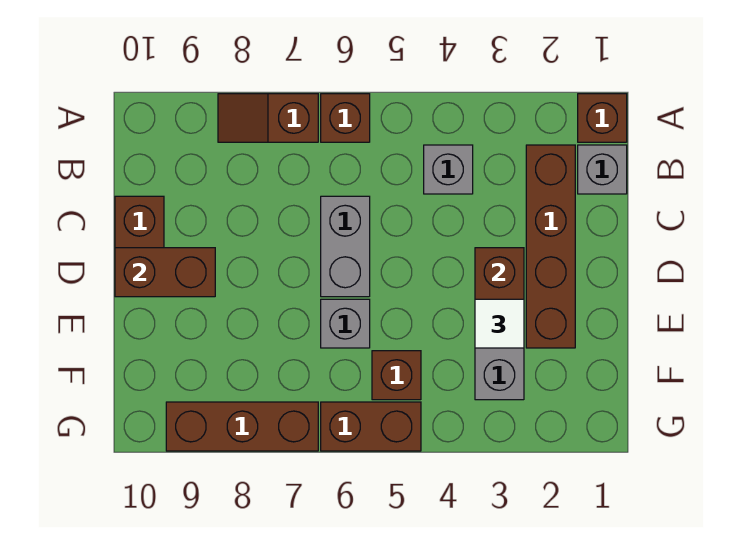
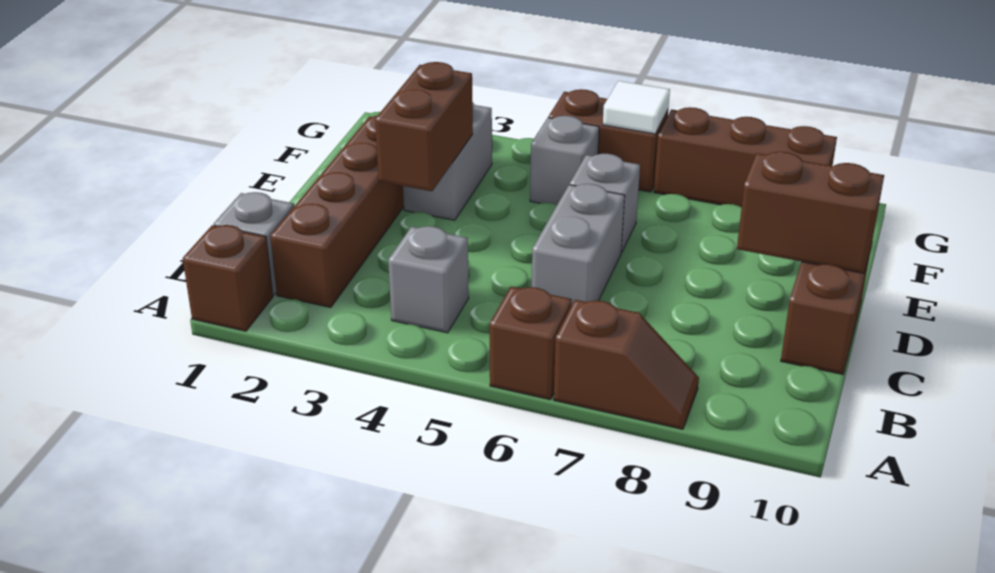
white tile E3 level 3 -> white tile G6 level 2
brown brick F5 level 1 -> grey brick F5 level 1

